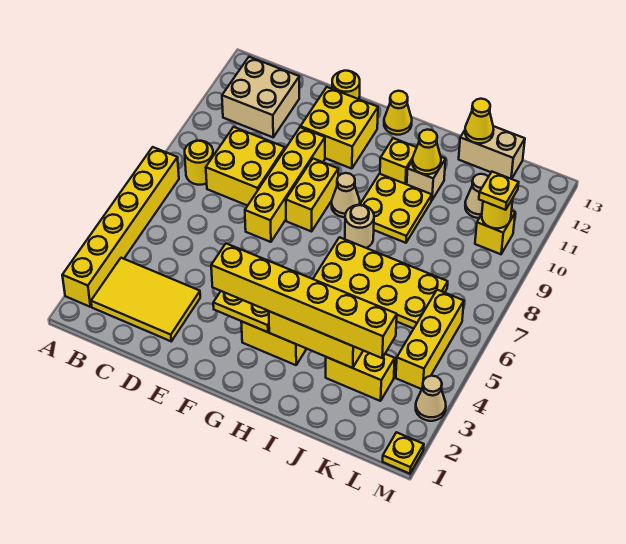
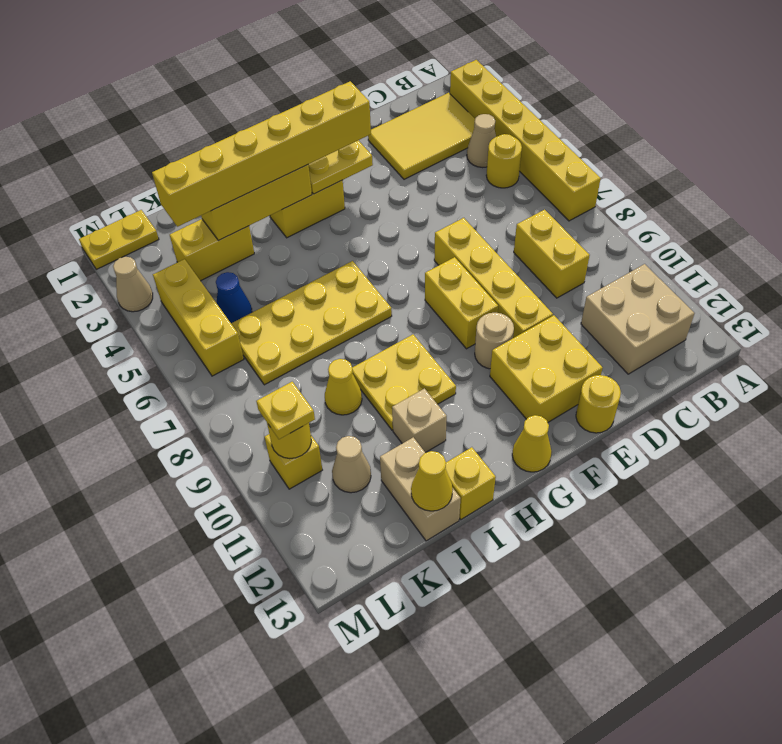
yellow round brick B8 level 1 -> yellow round brick B5 level 1
yellow brick C8:D9 level 1 -> yellow brick C8:C9 level 1
tan cone G9 level 1 -> tan cone B4 level 1
tan round brick H8 level 1 -> tan round brick F10 level 1
yellow brick H11 level 1 -> yellow brick I13 level 1
yellow cone I11 level 2 -> yellow cone J9 level 1
tan brick J13:K13 level 1 -> tan brick J12:J13 level 1
none -> blue cone K5 level 1
yellow plate M1 level 1 -> yellow plate L1:M1 level 1

